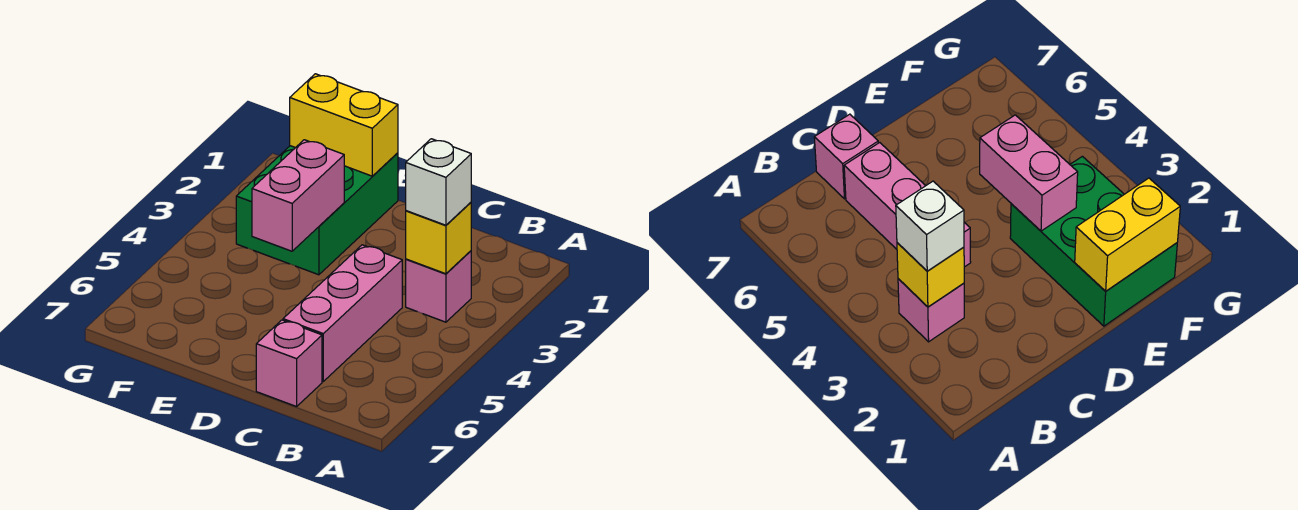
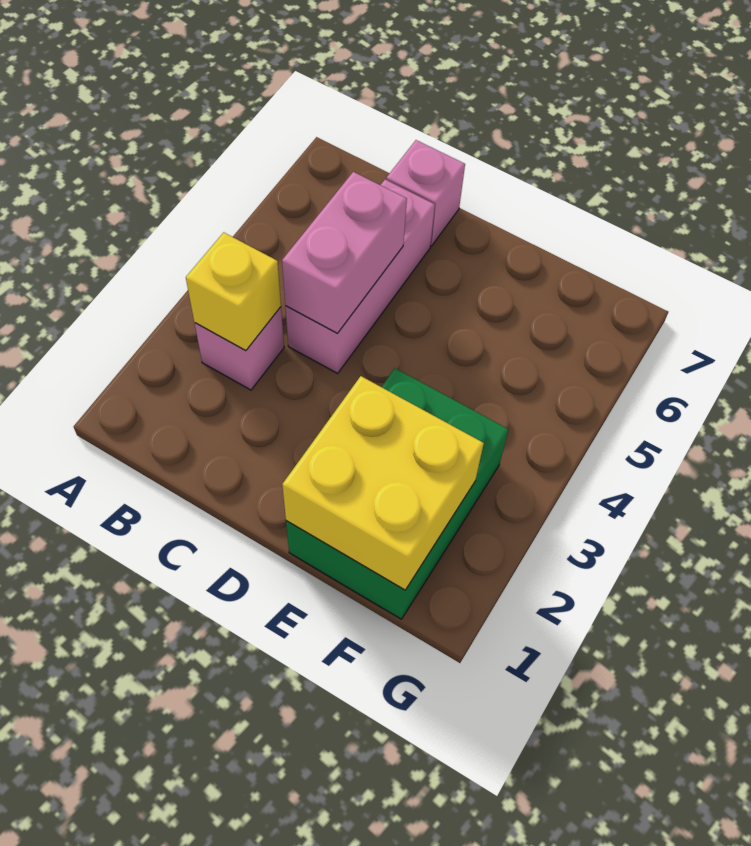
white brick B3 level 3 -> none
yellow brick E1:F1 level 2 -> yellow brick E1:F2 level 2
pink brick E3:E4 level 2 -> pink brick C4:C5 level 2

